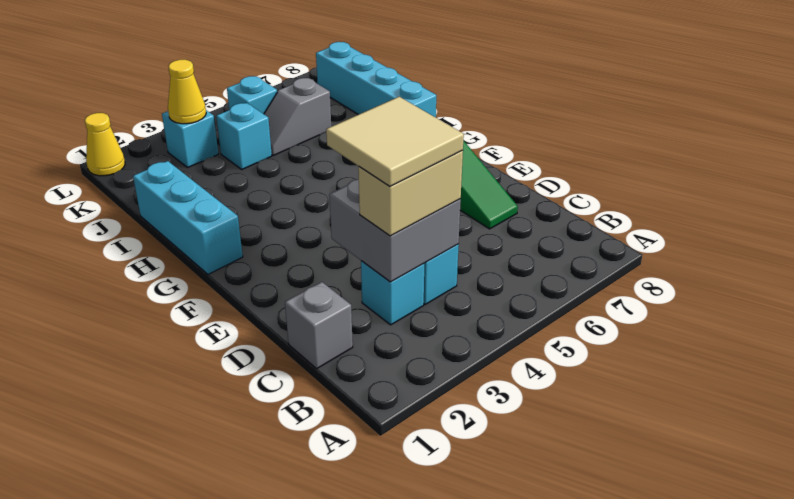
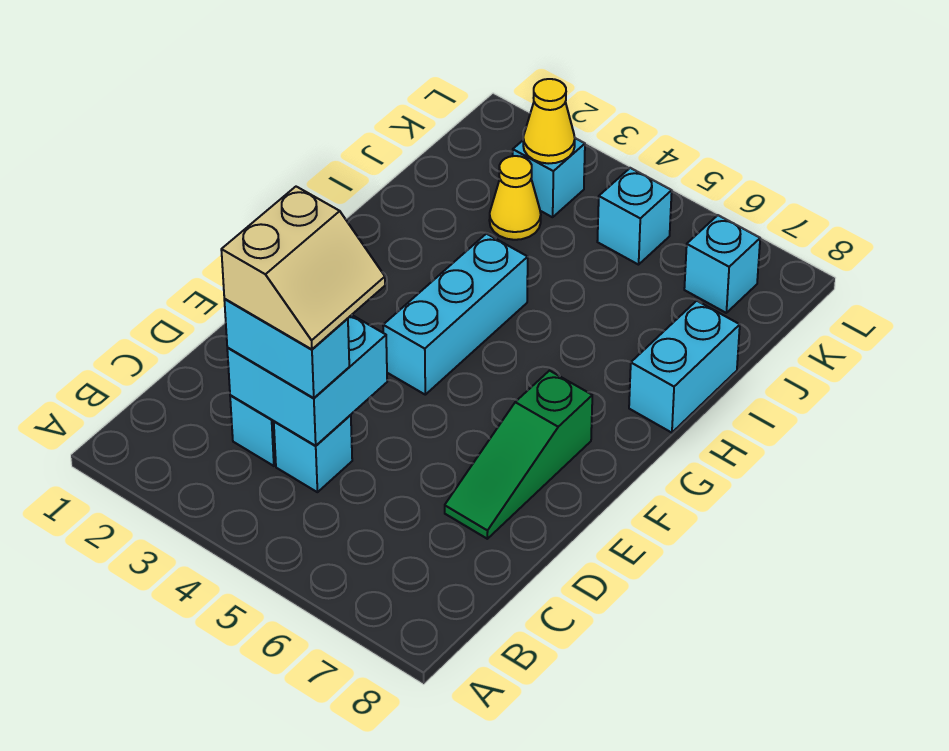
grey brick C1 level 1 -> none
grey brick C3:D4 level 2 -> cyan brick C3:D4 level 2
tan brick C3:C4 level 3 -> cyan brick C3:C4 level 3
tan tile C3:D4 level 4 -> tan slope C3:D4 level 4 top 3
cyan brick G1:I1 level 1 -> cyan brick F4:H4 level 1
cyan brick H8:K8 level 1 -> cyan brick H8:I8 level 1
cyan brick J4 level 1 -> cyan brick K7 level 1
grey slope J5:J6 level 1 top 6 -> none
yellow cone L1 level 1 -> yellow cone J3 level 1

